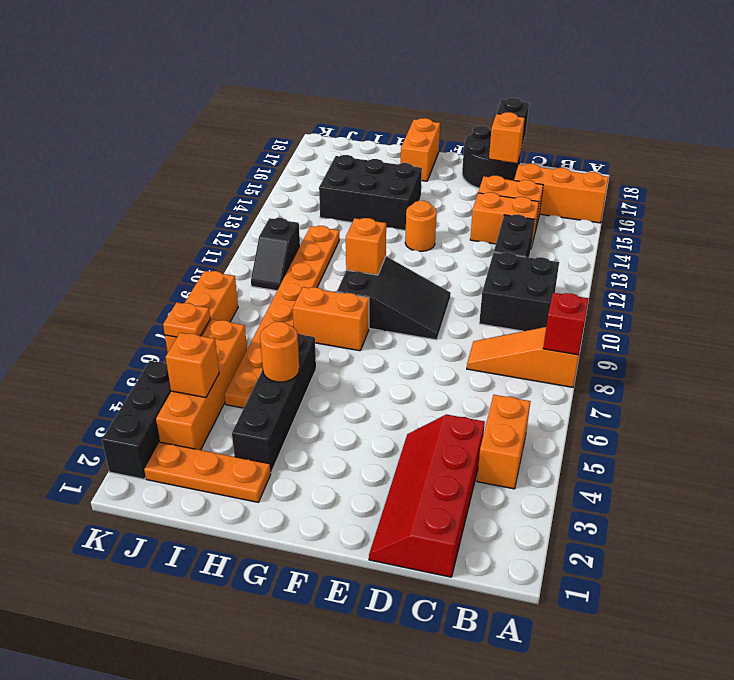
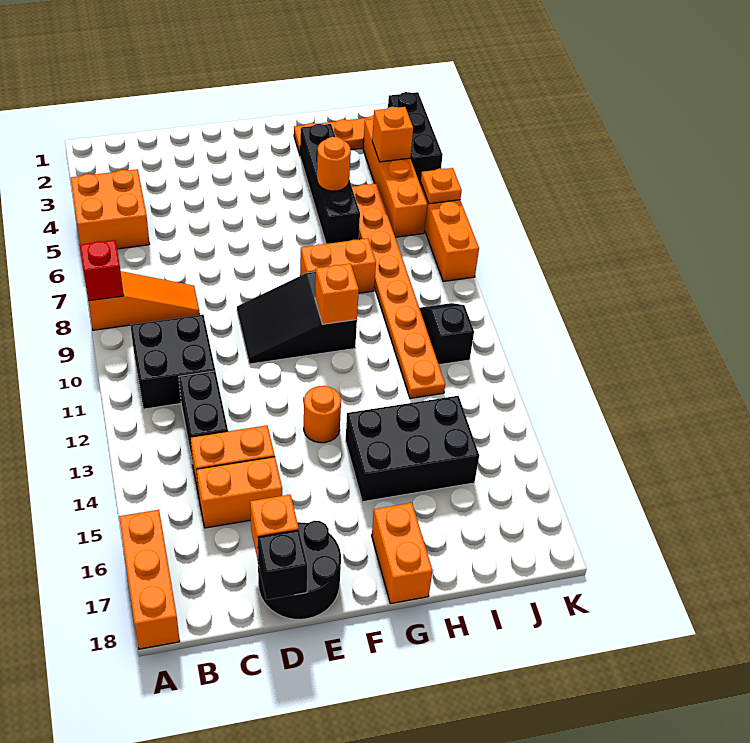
orange brick A16:C16 level 1 -> orange brick A16:A18 level 1
orange brick B4:B5 level 1 -> orange brick A4:B5 level 1
red slope C1:D4 level 1 top C -> none

